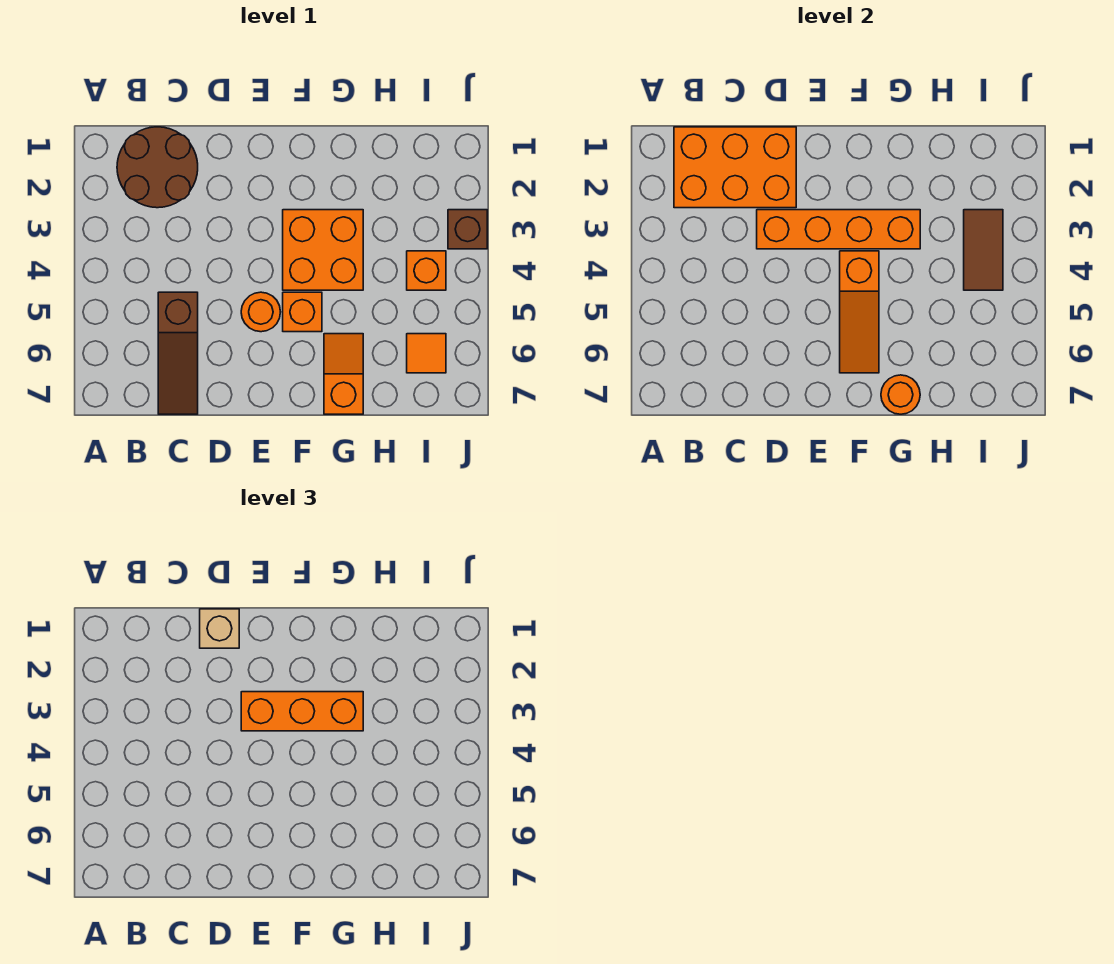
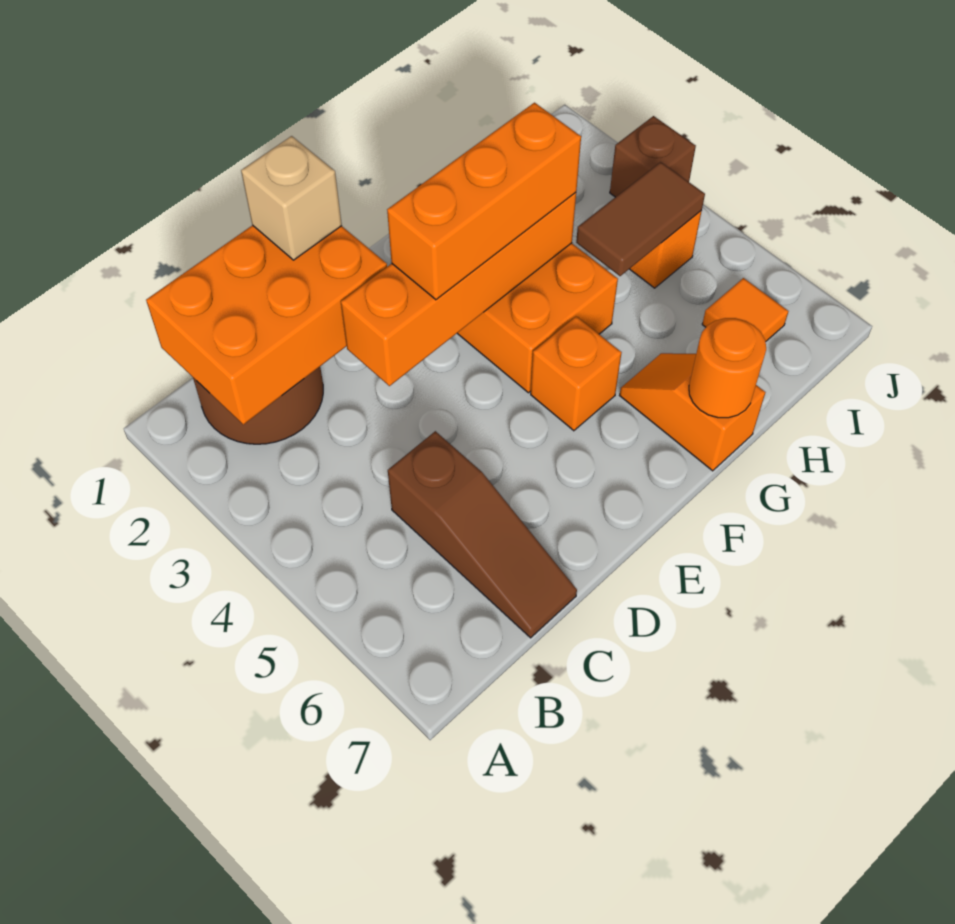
orange round brick E5 level 1 -> none
orange slope F4:F6 level 2 top 4 -> none
brown tile I3:I4 level 2 -> brown tile H4:I4 level 2

